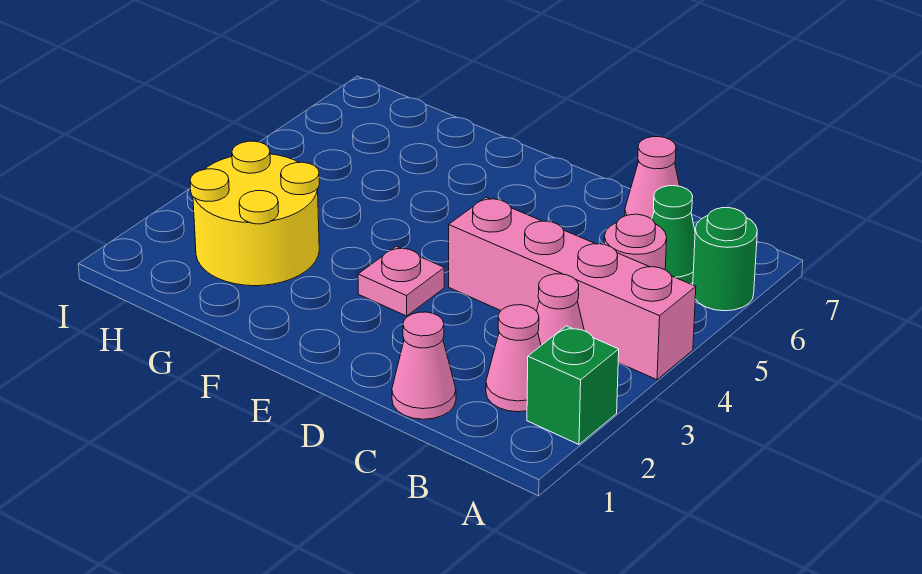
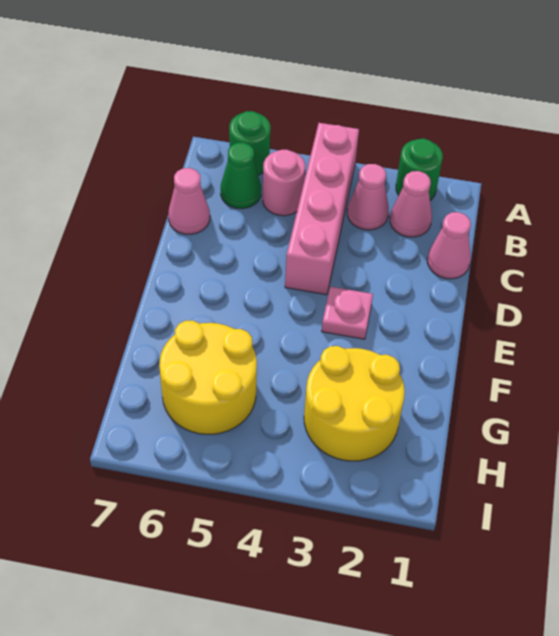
green brick A2 level 1 -> green round brick A2 level 1
none -> yellow round brick G5:H6 level 1

